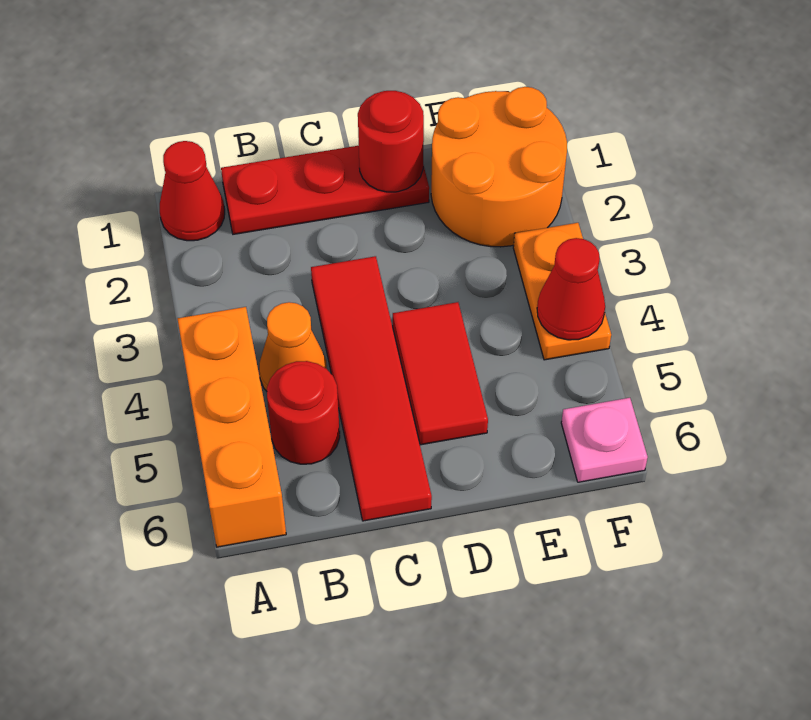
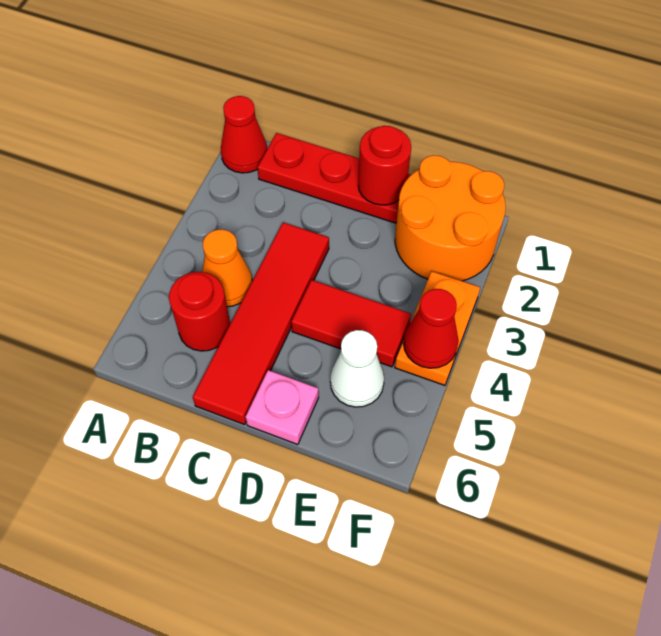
orange brick A4:A6 level 1 -> none
red tile D4:D5 level 1 -> red tile D4:E4 level 1
none -> white cone E5 level 1
pink plate F6 level 1 -> pink plate D6 level 1

